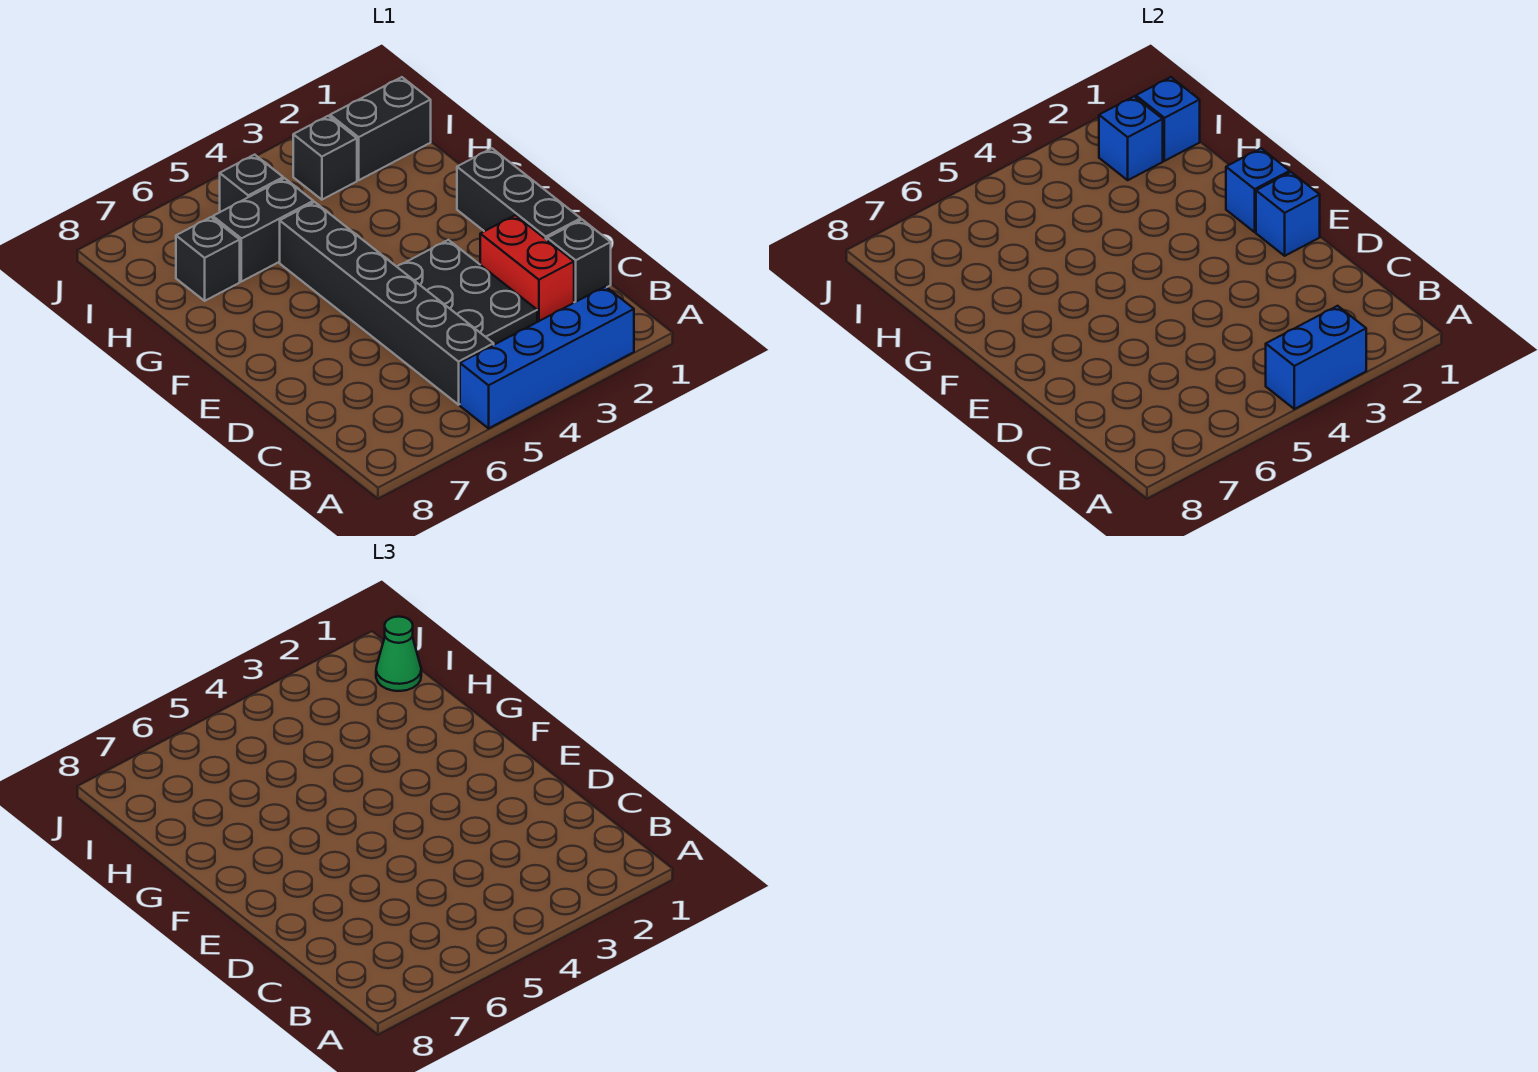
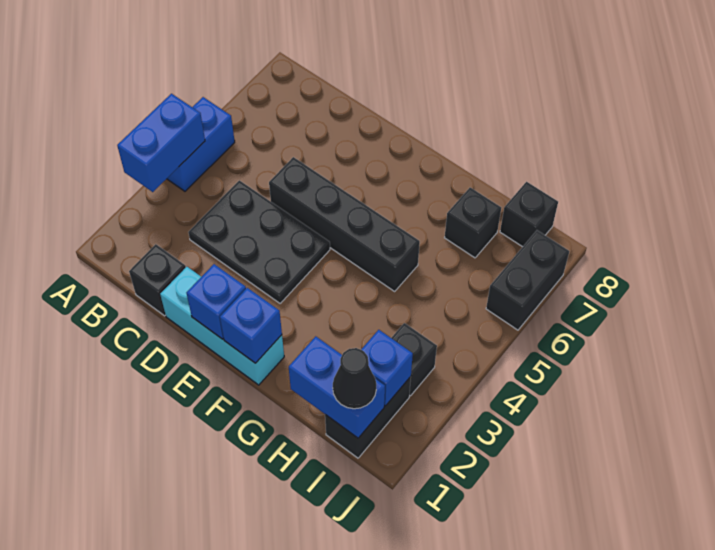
blue brick A2:A5 level 1 -> blue brick A4:A5 level 1
black brick B5:G5 level 1 -> black brick D5:G5 level 1
red brick C2:D2 level 1 -> none
black brick D1:F1 level 1 -> cyan brick D1:F1 level 1
black brick H5:H6 level 1 -> black brick J6:J7 level 1
blue brick I1 level 2 -> blue brick H1:I1 level 2
green cone I1 level 3 -> black cone I1 level 3
black brick I5 level 1 -> black brick I8 level 1

